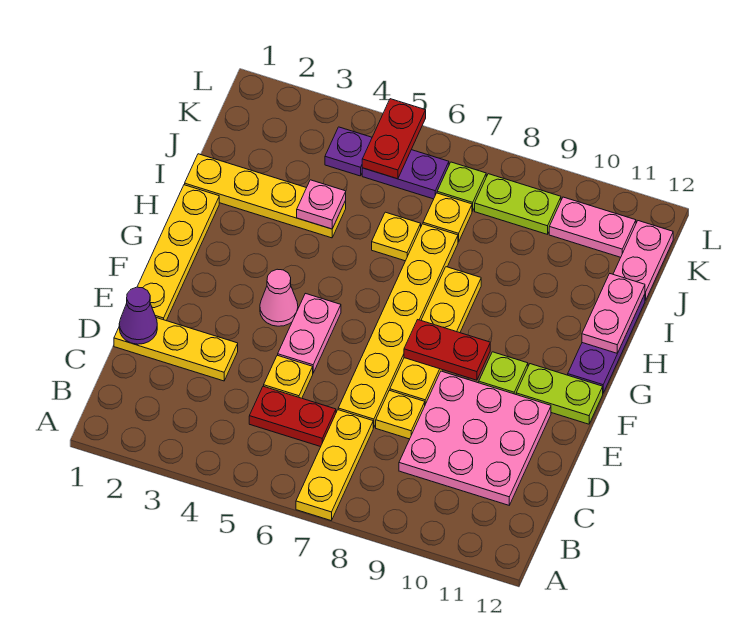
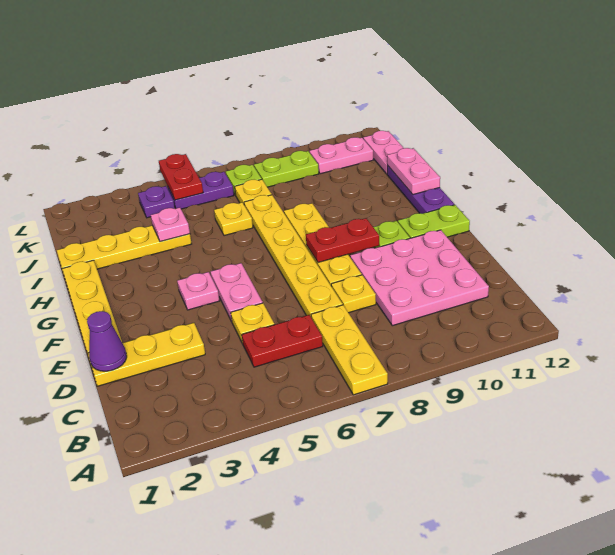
pink cone F4 level 1 -> pink plate F4 level 1

